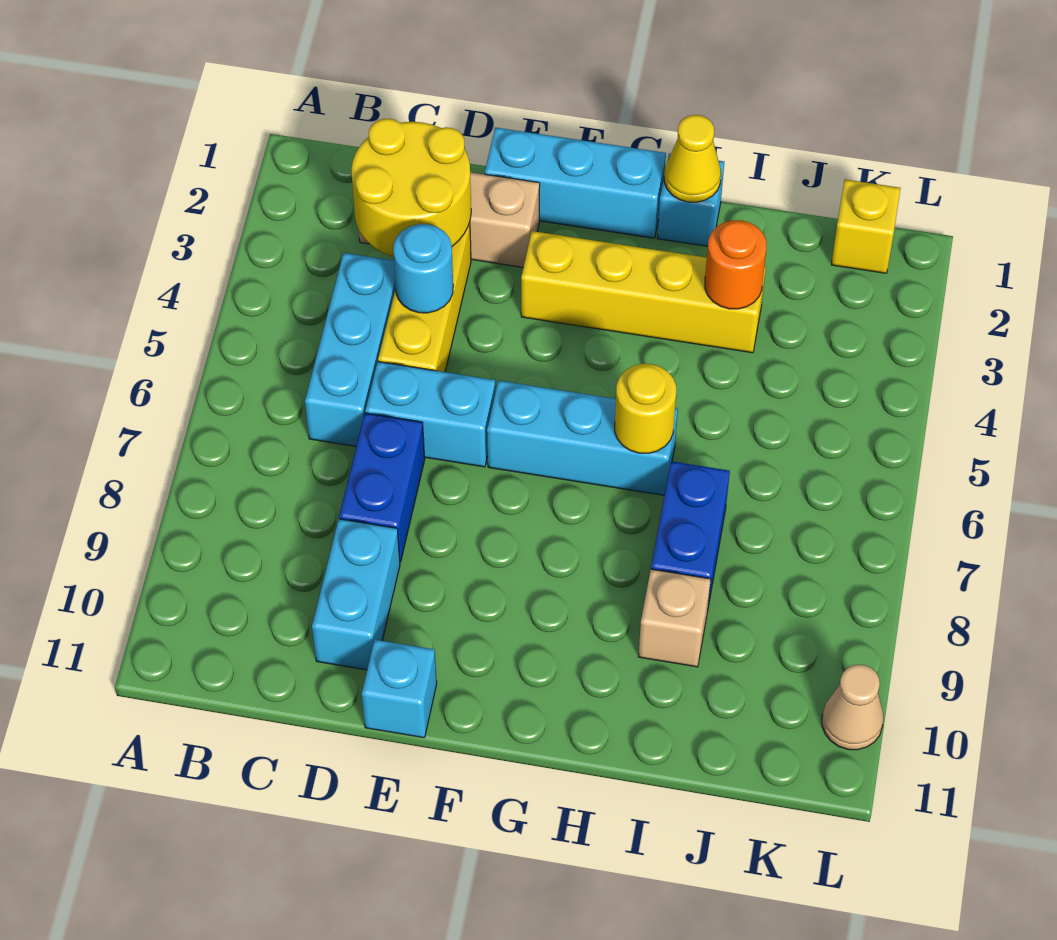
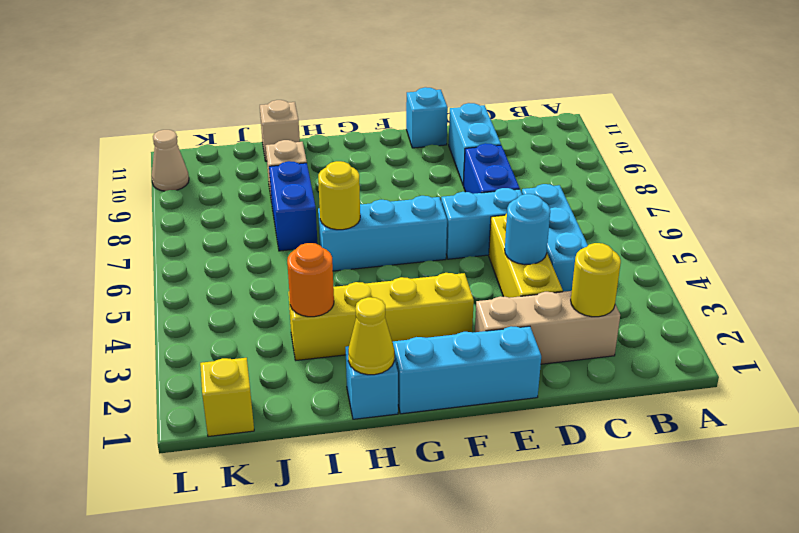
yellow round brick C2:D3 level 2 -> yellow round brick C2 level 2
none -> tan brick I11 level 1

